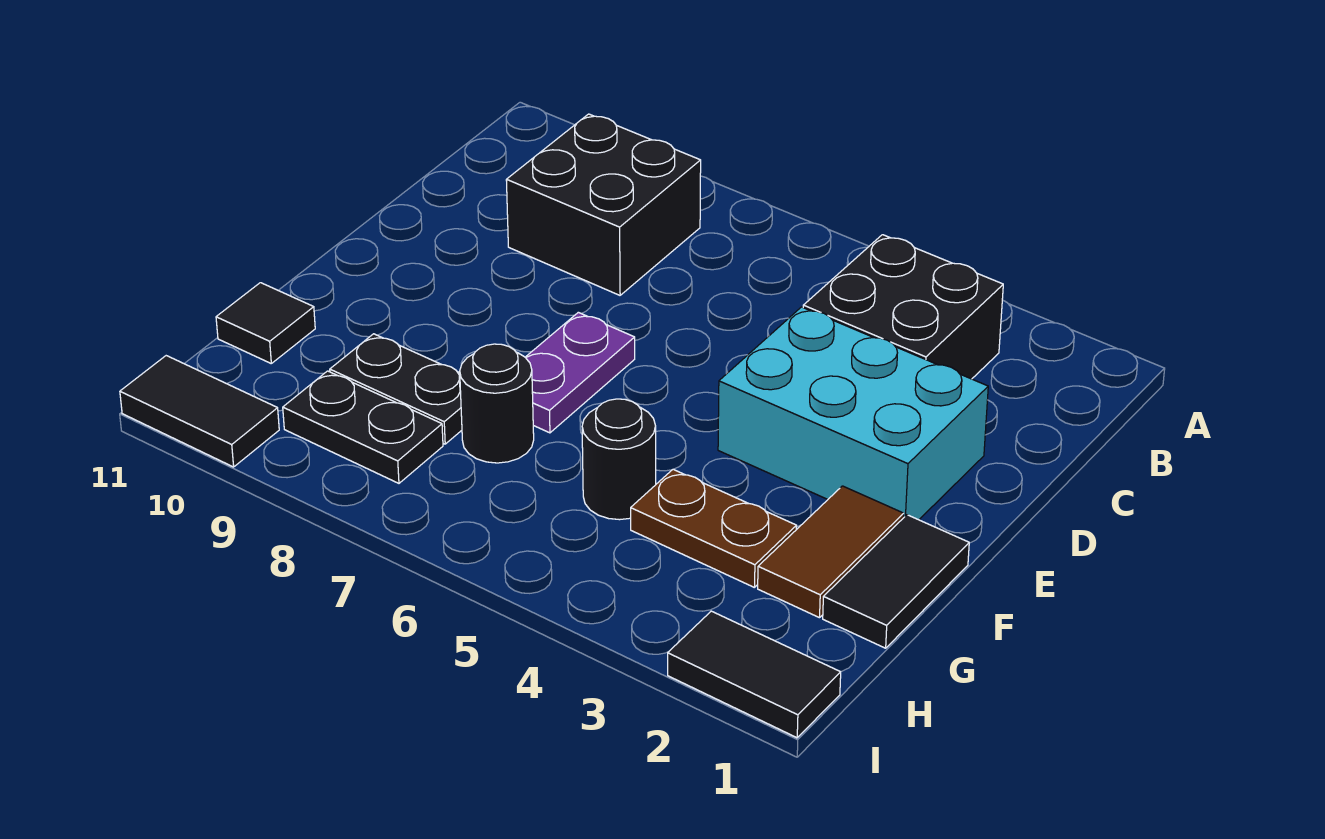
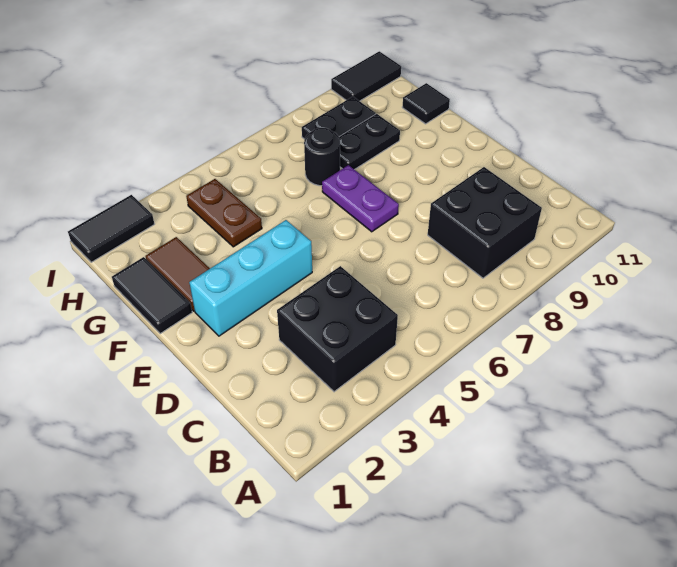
cyan brick D2:E4 level 1 -> cyan brick E2:E4 level 1
brown plate G3:G4 level 1 -> brown plate G4:H4 level 1
black round brick G5 level 1 -> none

